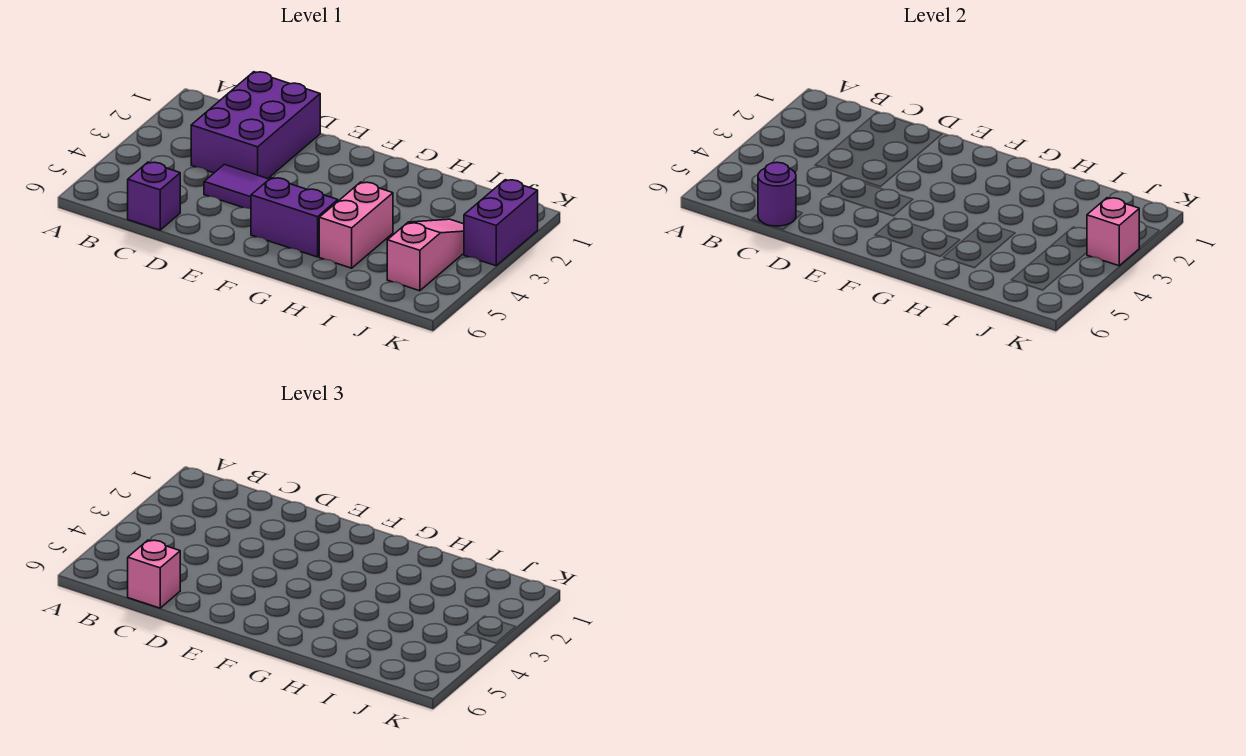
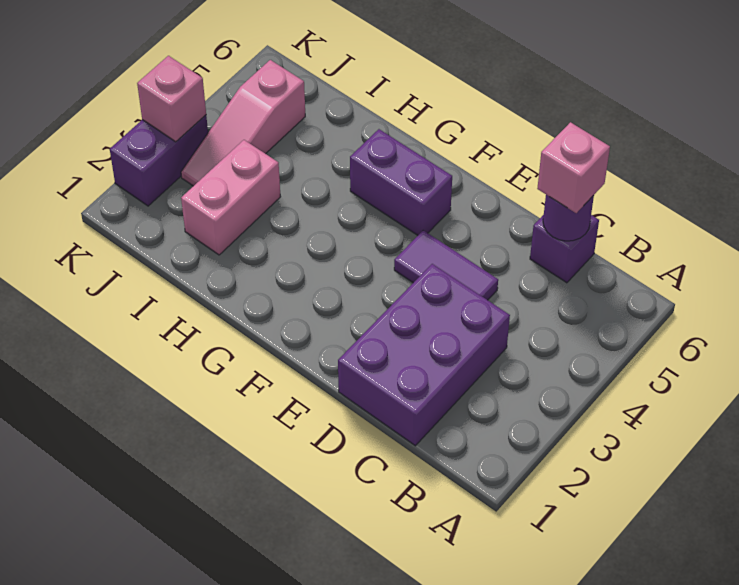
pink brick H4:H5 level 1 -> pink brick I2:I3 level 1

